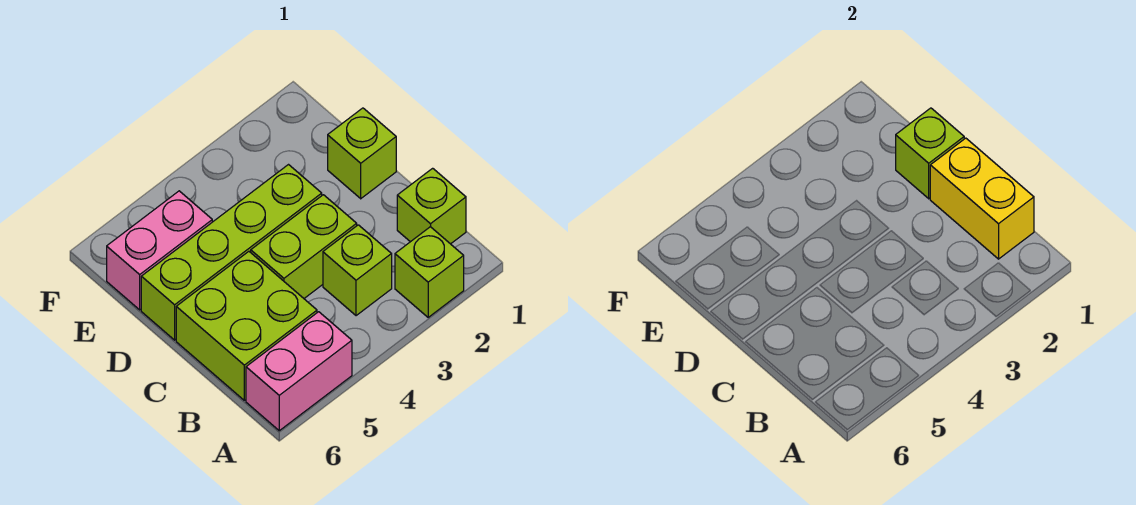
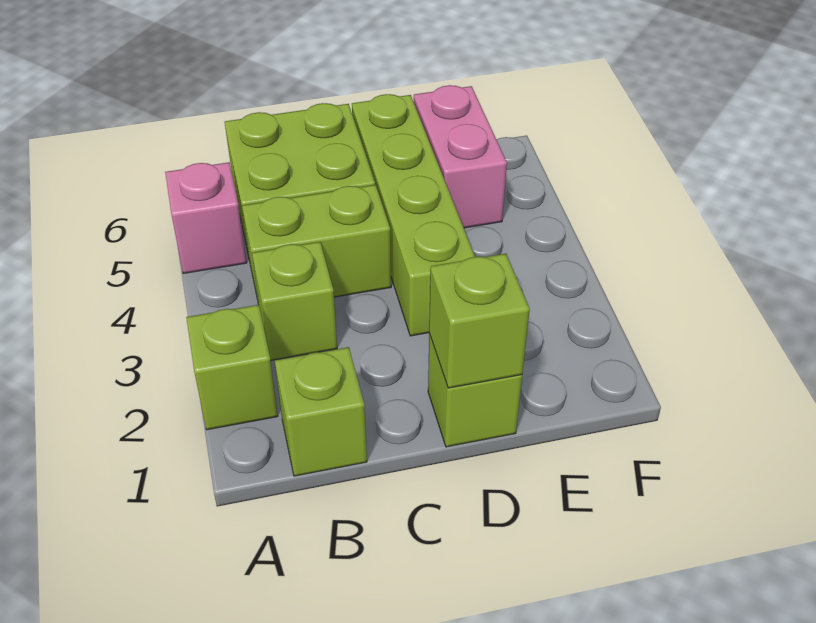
pink brick A5:A6 level 1 -> pink brick A5 level 1
yellow brick B1:C1 level 2 -> none
lime brick C3:C4 level 1 -> lime brick B4:C4 level 1

